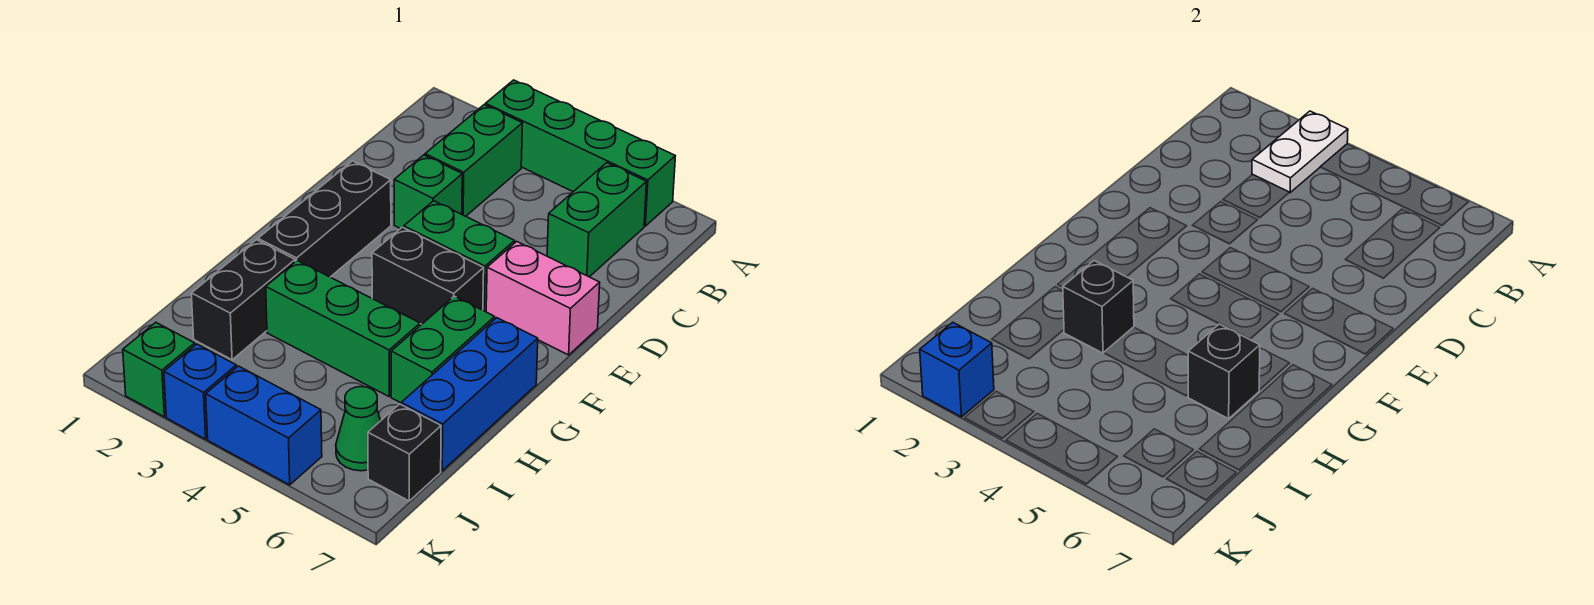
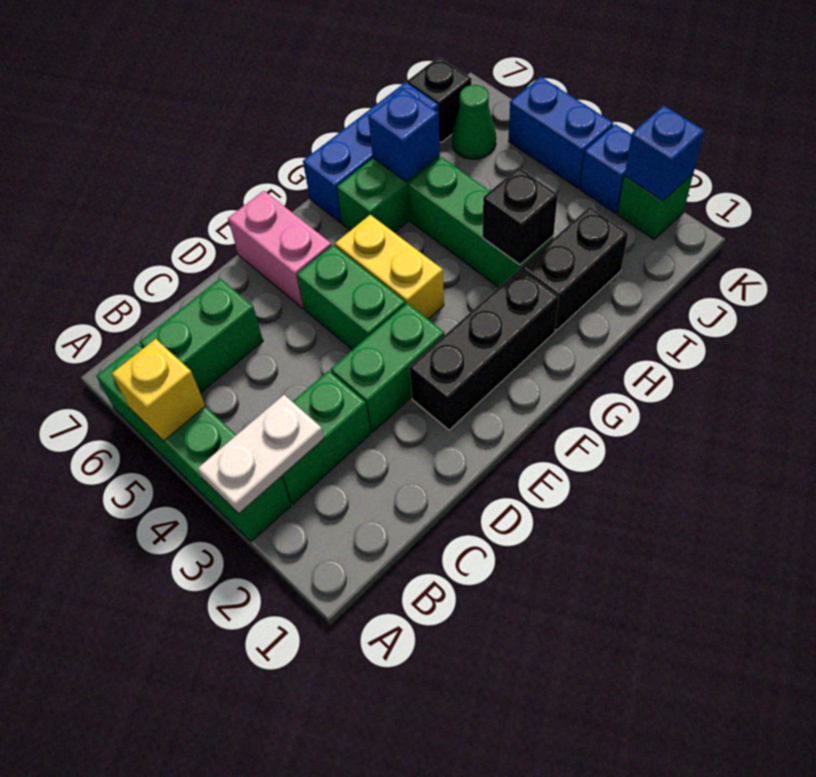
none -> yellow brick A5 level 2
green brick D3 level 1 -> green brick D3:E3 level 1
black brick F4:F5 level 1 -> yellow brick F4:F5 level 1
black brick H6 level 2 -> blue brick H6 level 2

